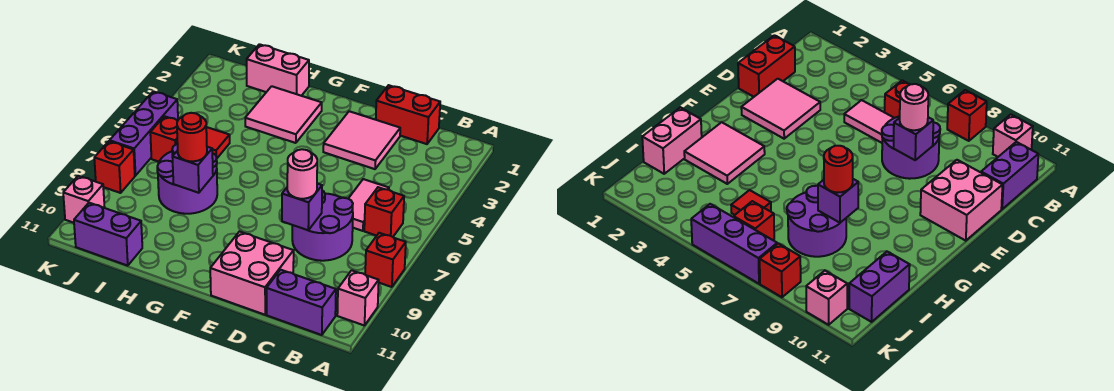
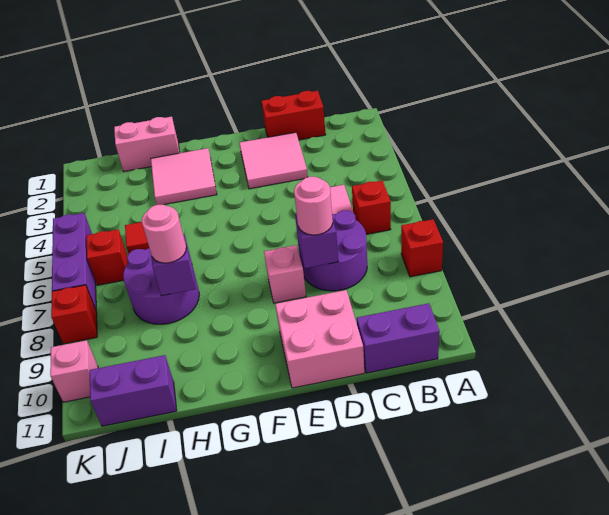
pink brick A10 level 1 -> pink brick E8 level 1
red round brick H8 level 3 -> pink round brick H8 level 3

